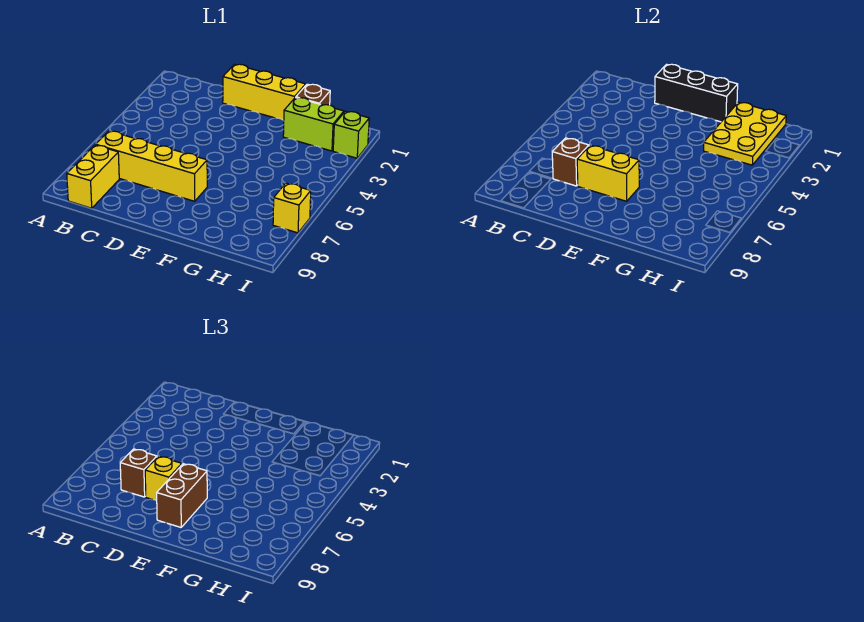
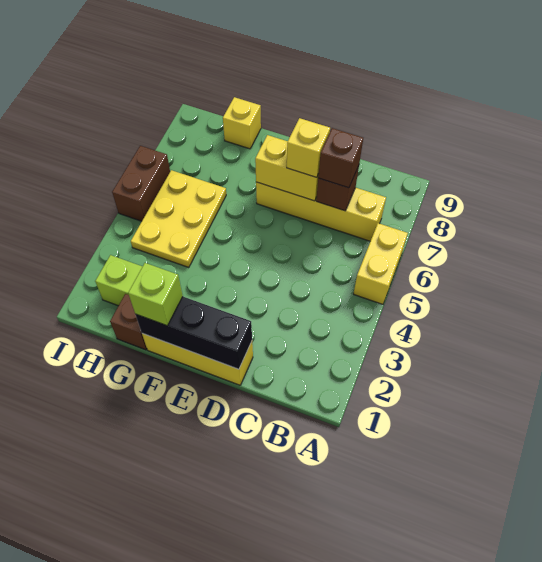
yellow brick B8:B9 level 1 -> yellow brick A5:A6 level 1
brown brick E7:E8 level 3 -> brown brick I5:I6 level 1
yellow plate G1:H3 level 2 -> yellow plate G4:H6 level 1
lime brick I2 level 1 -> lime brick F1 level 3
yellow brick I7 level 1 -> yellow brick G9 level 1

